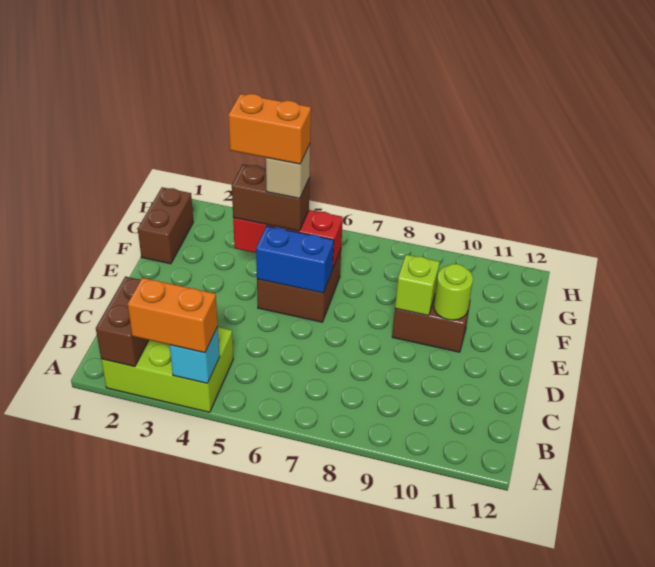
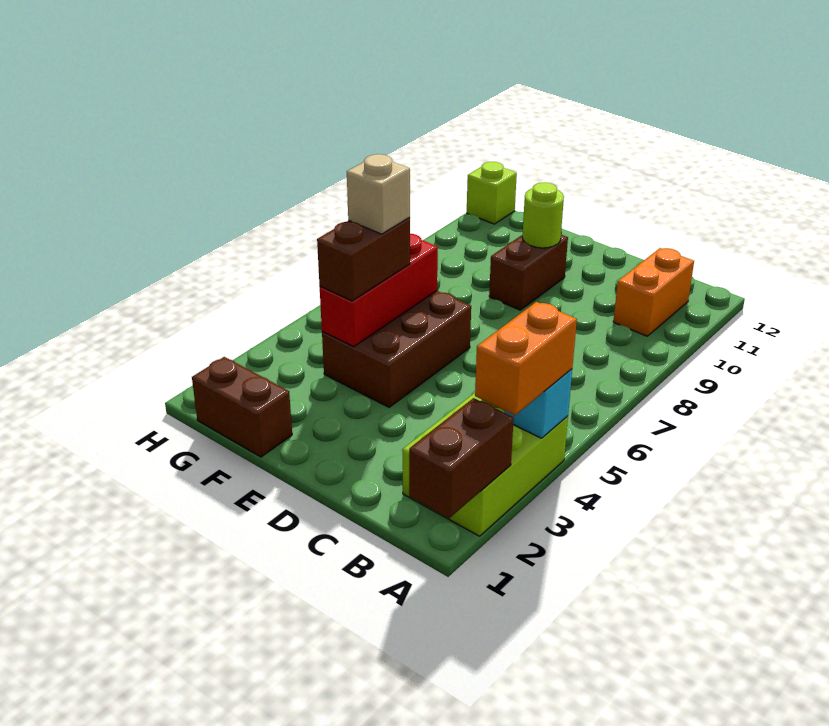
brown brick A2:B2 level 2 -> brown brick A1:A2 level 2
brown brick E5:F6 level 1 -> brown brick E4:F6 level 1
blue brick E5:E6 level 2 -> none
lime brick E9 level 2 -> lime brick H12 level 1
orange brick F4:F5 level 5 -> orange brick B10:B11 level 1

